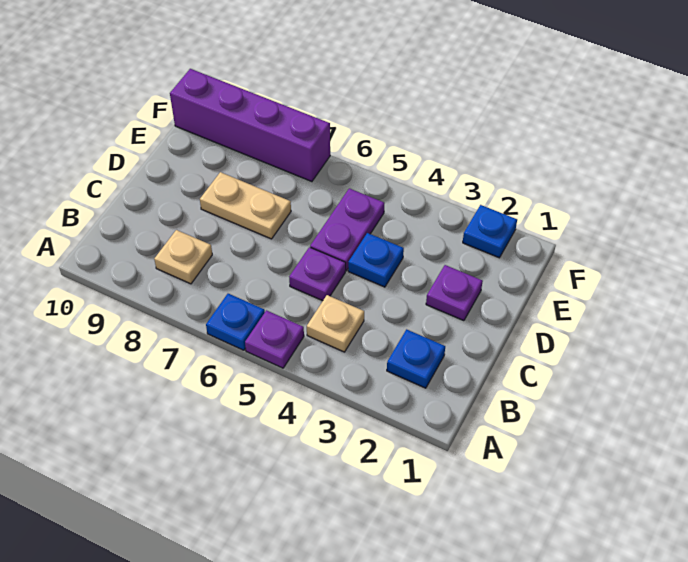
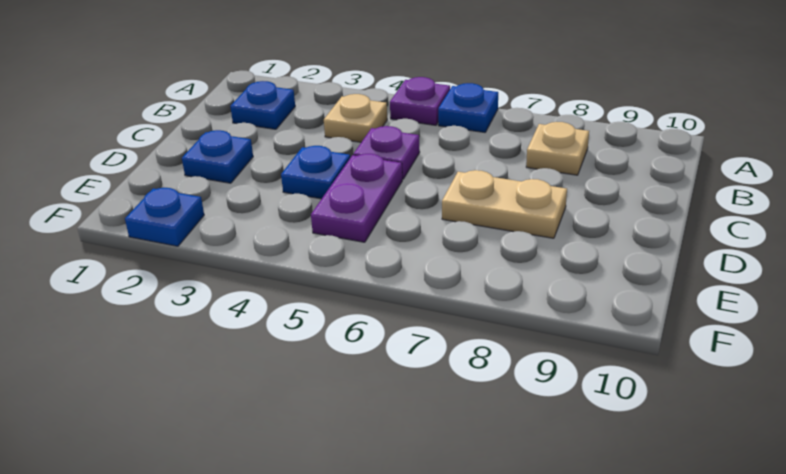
purple plate D2 level 1 -> blue plate D2 level 1
purple brick F7:F10 level 1 -> none

